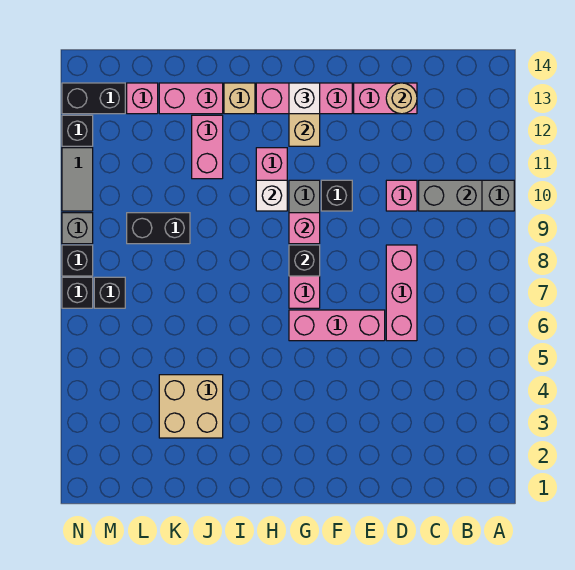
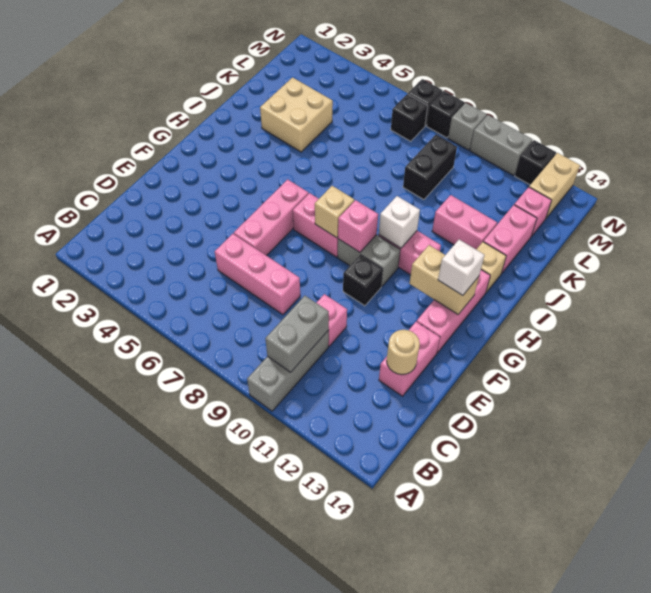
black brick G8 level 2 -> tan brick G8 level 2
black brick M13:N13 level 1 -> tan brick M13:N13 level 1
grey tile N10:N11 level 1 -> grey brick N10:N11 level 1

